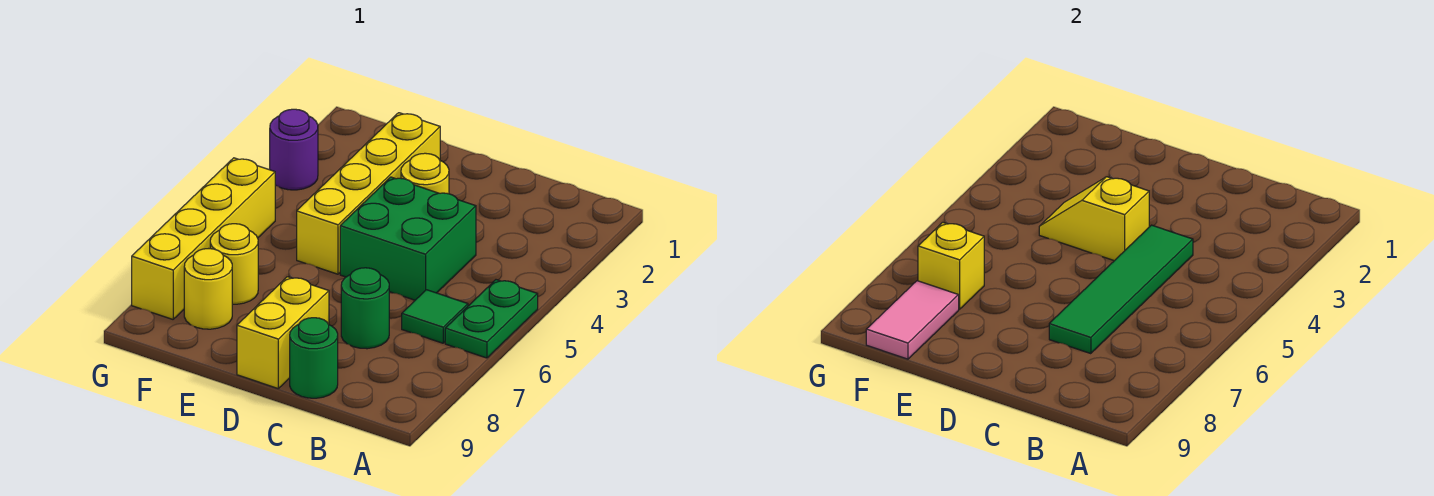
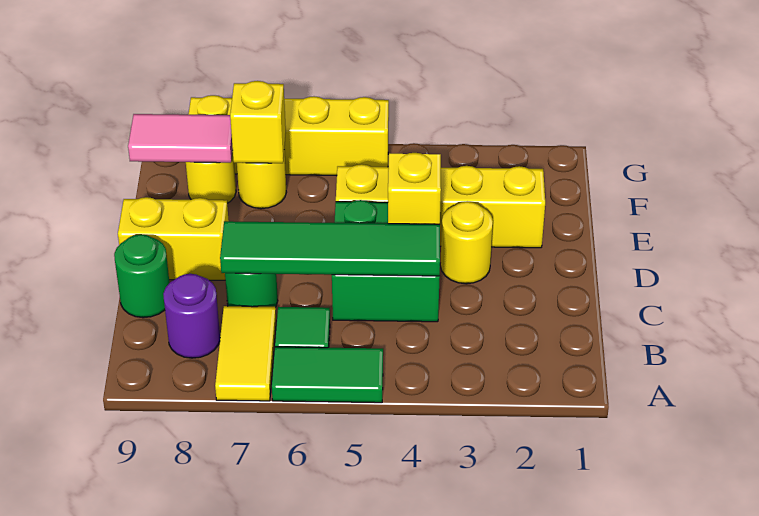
green plate A5:A6 level 1 -> green tile A5:A6 level 1
none -> yellow tile A7:B7 level 1
purple round brick G3 level 1 -> purple round brick B8 level 1

